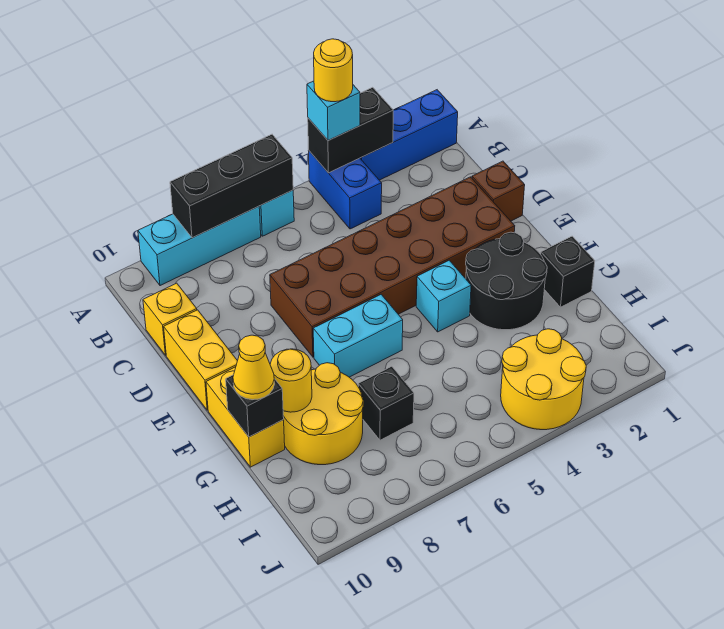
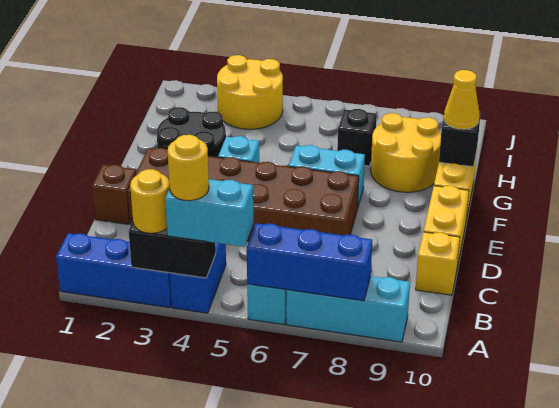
cyan brick A4 level 3 -> cyan brick A4:A5 level 3
black brick A6:A8 level 2 -> blue brick A6:A8 level 2
black brick G1 level 1 -> none
yellow round brick G9 level 2 -> yellow round brick A3 level 3

